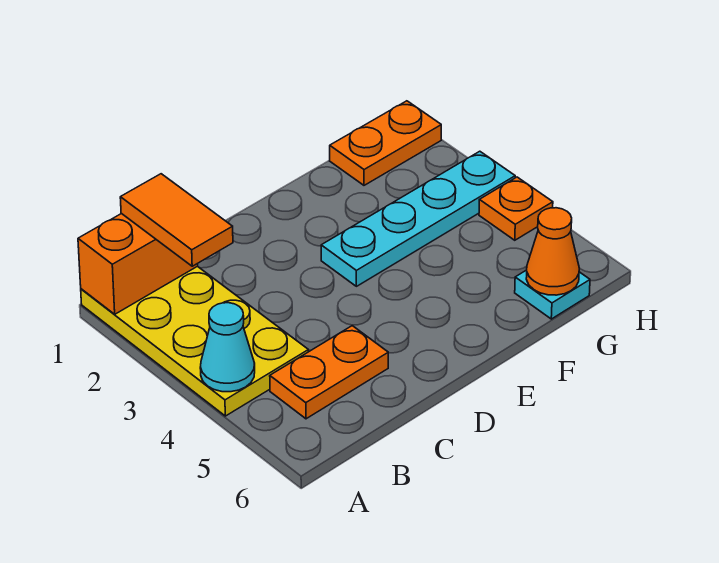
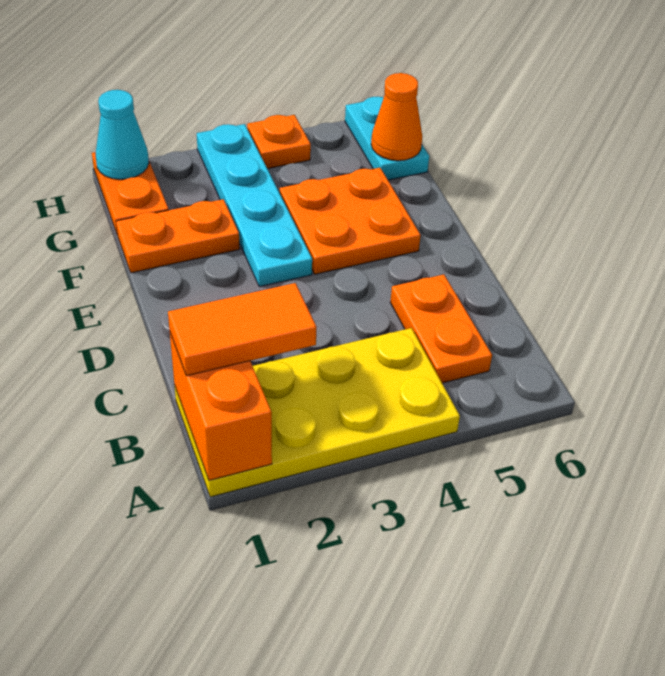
cyan cone A4 level 2 -> cyan cone H1 level 2
none -> orange plate E4:F5 level 1
none -> orange plate F1:F2 level 1
cyan plate G6 level 1 -> cyan plate G6:H6 level 1

